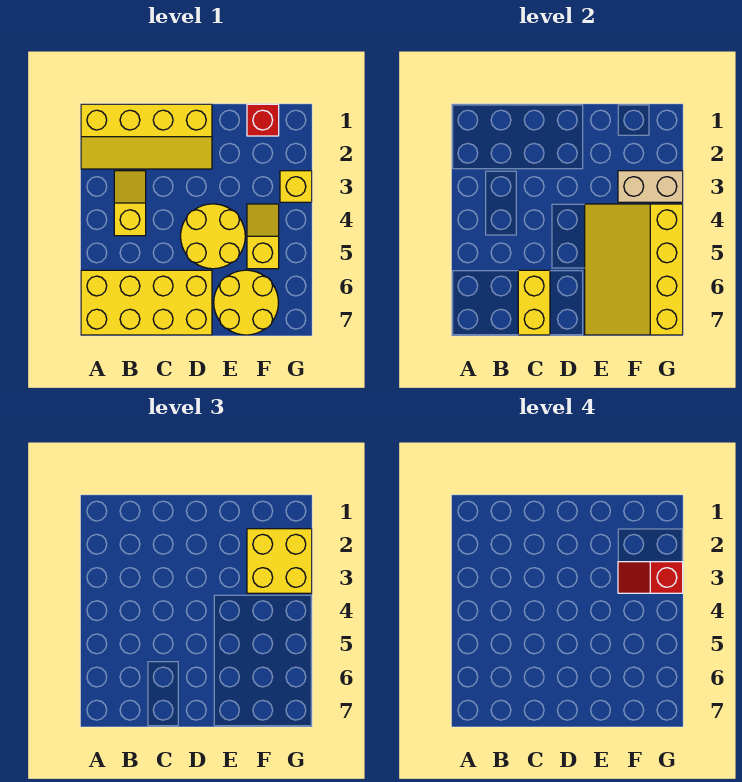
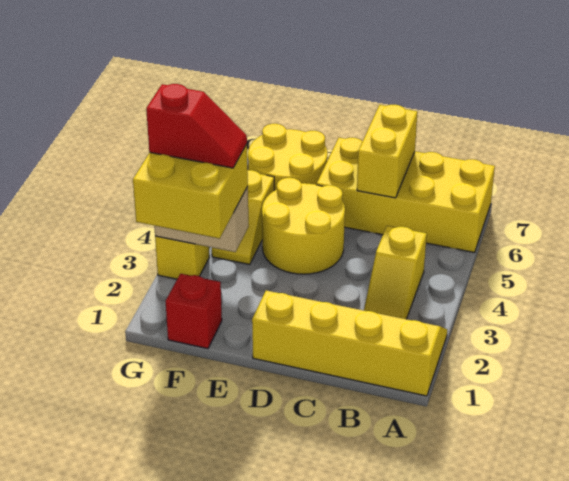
yellow slope E4:G7 level 2 top G -> none

